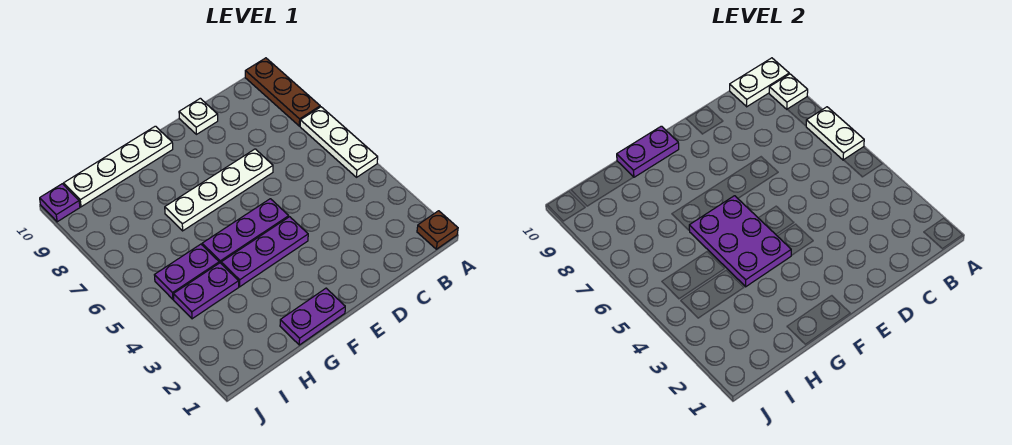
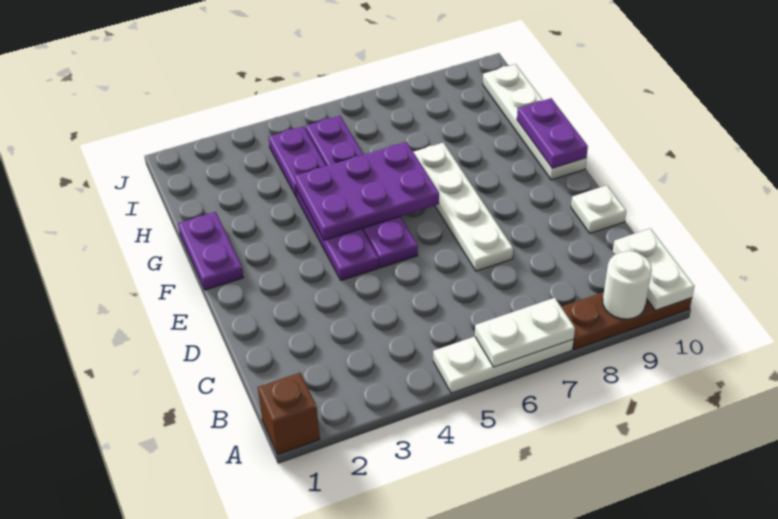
brown plate A1 level 1 -> brown brick A1 level 1
white plate A9 level 2 -> white round brick A9 level 2
purple plate J10 level 1 -> none

